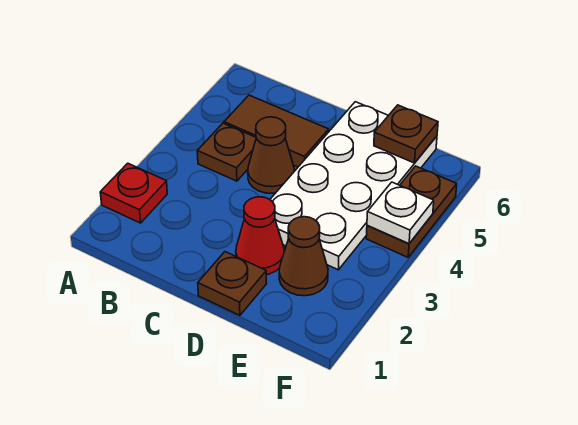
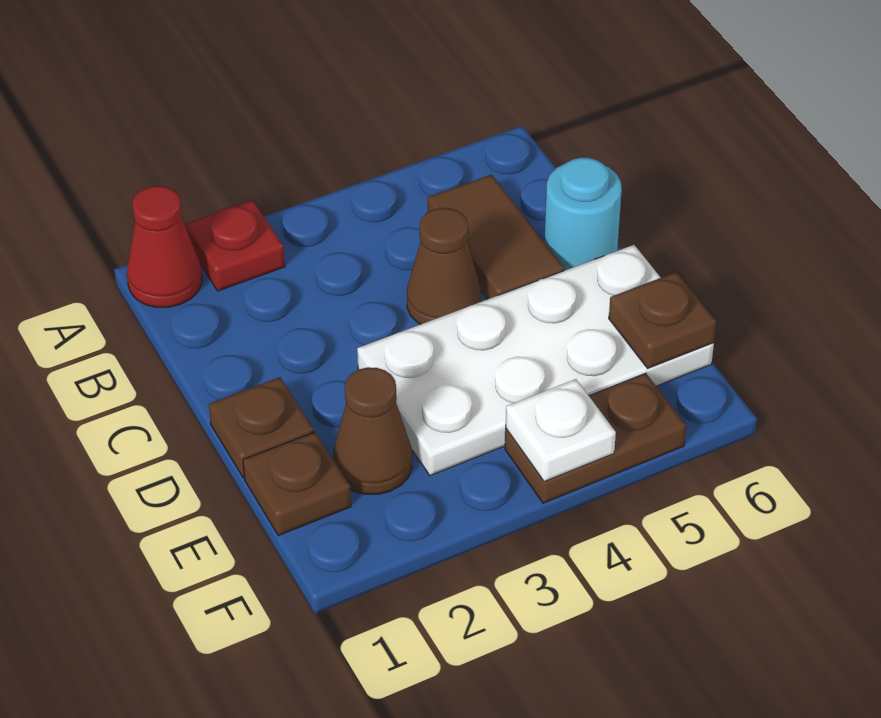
brown plate B4 level 1 -> brown plate E1 level 1
none -> cyan round brick C6 level 1
red cone D2 level 1 -> red cone A1 level 1

